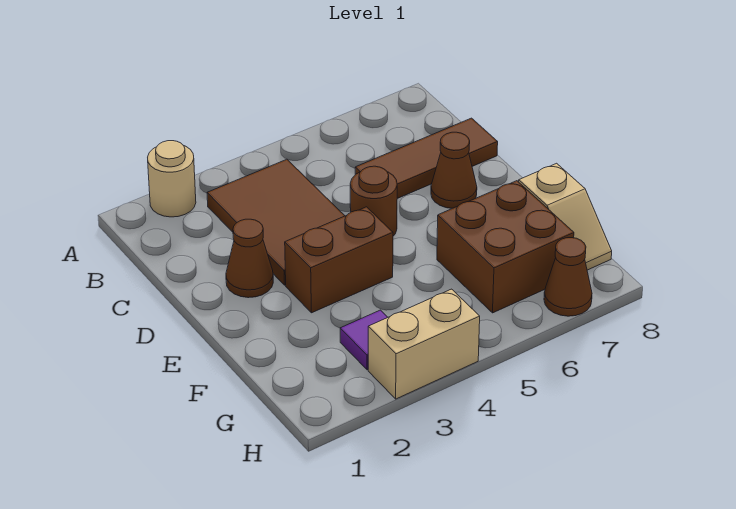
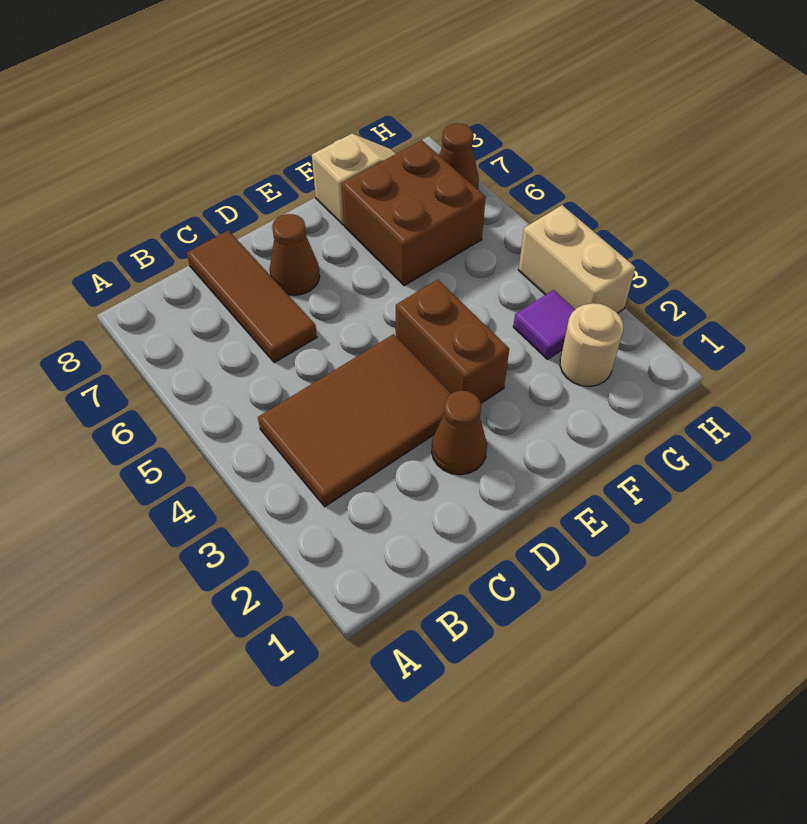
tan round brick A2 level 1 -> tan round brick G2 level 1
brown round brick D5 level 1 -> none

